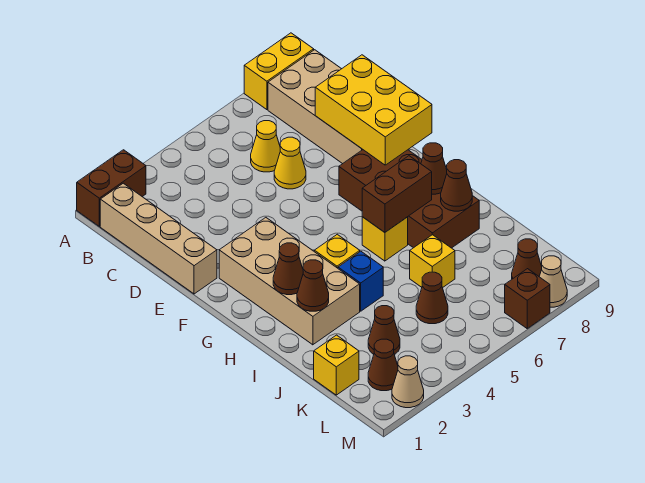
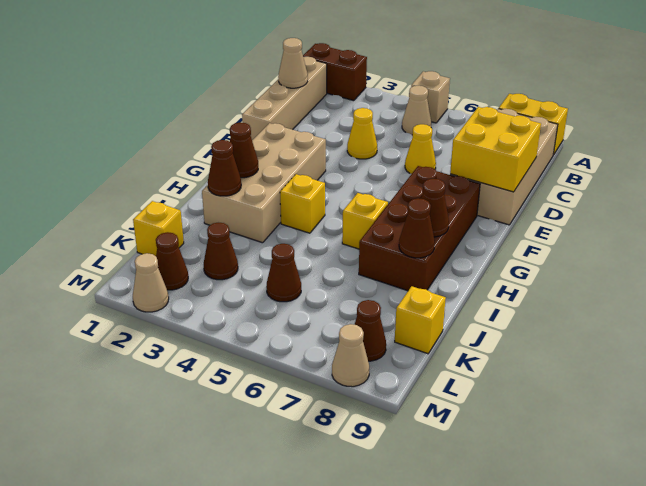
none -> tan brick A5 level 1
none -> tan cone B5 level 1
none -> tan cone C1 level 2
yellow cone C6 level 1 -> yellow cone D4 level 1
yellow brick D8:F9 level 2 -> yellow brick D8:E9 level 2
brown brick H6:H7 level 2 -> none
blue brick I4 level 1 -> none
yellow brick J6 level 1 -> yellow brick K9 level 1
brown brick M7 level 1 -> none

